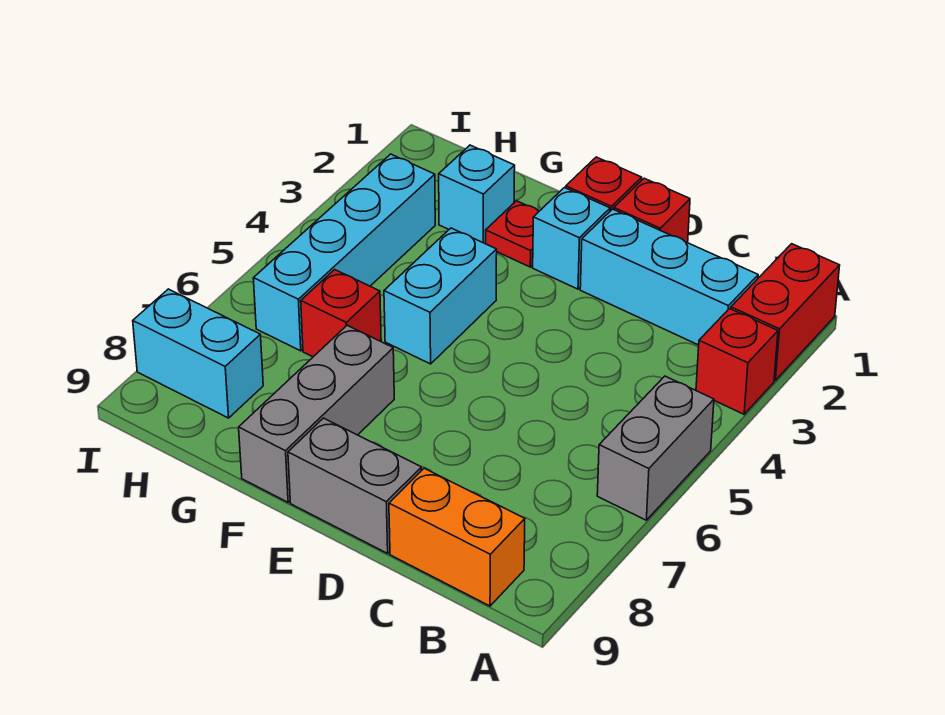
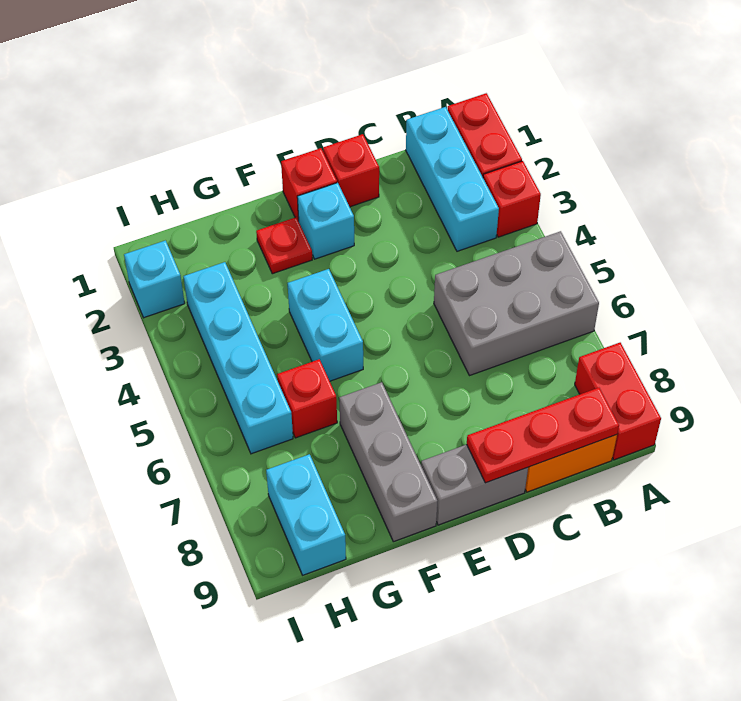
grey brick A5:A6 level 1 -> grey brick A5:C6 level 1
none -> red brick A8:A9 level 1
cyan brick B2:D2 level 1 -> cyan brick B1:B3 level 1
none -> red plate B9:D9 level 2
cyan brick G2 level 1 -> cyan brick I2 level 1
cyan brick H8:I8 level 1 -> cyan brick H8:H9 level 1

